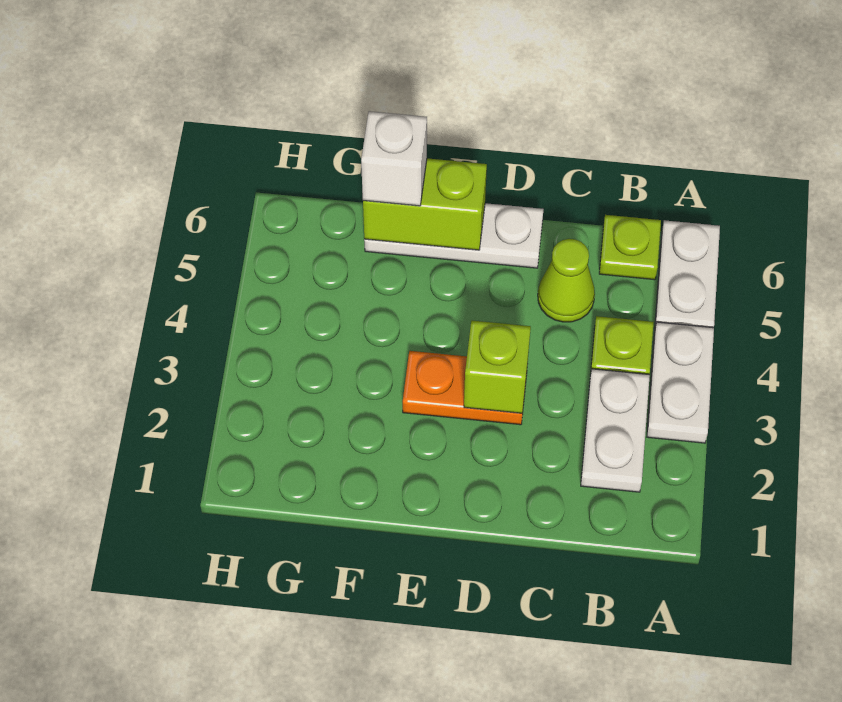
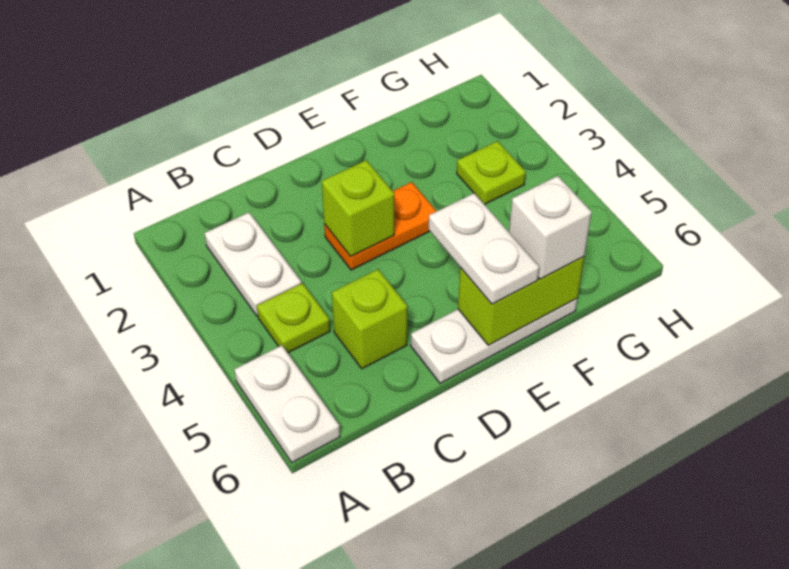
white plate A3:A4 level 1 -> white plate E5:E6 level 3
lime plate B6 level 1 -> lime plate G3 level 1
lime cone C5 level 1 -> lime brick C5 level 1

